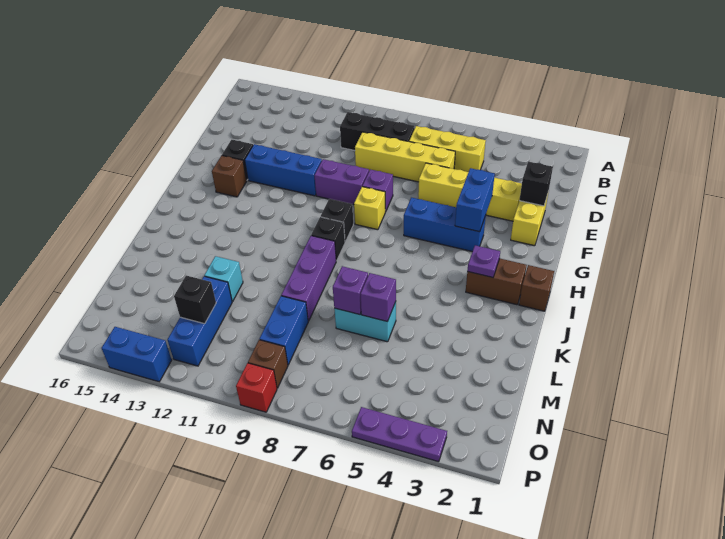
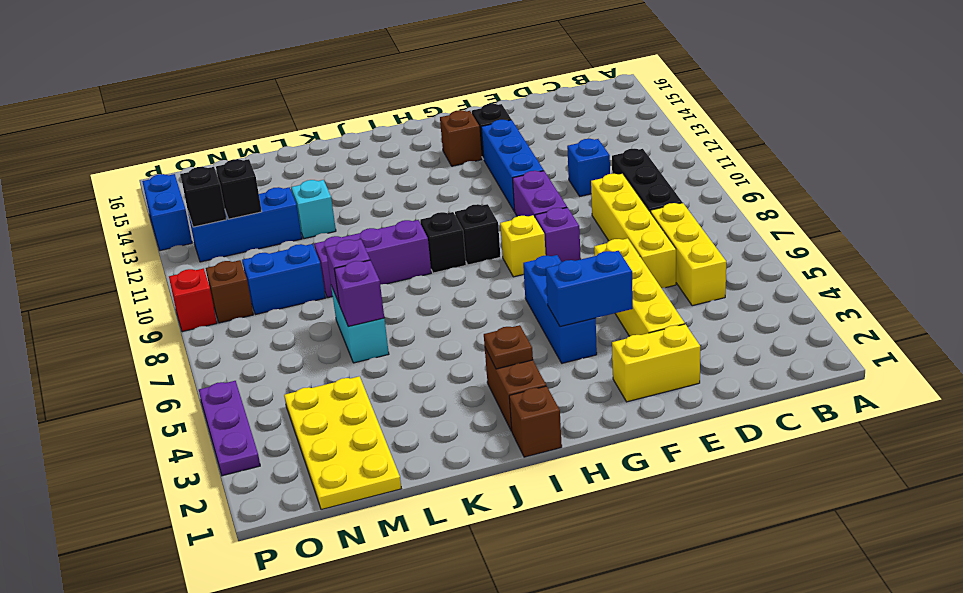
none -> blue brick D11 level 1
black brick E2 level 2 -> black brick O12 level 2
purple plate I3 level 2 -> brown plate I3 level 2
none -> yellow plate M1:N4 level 1

